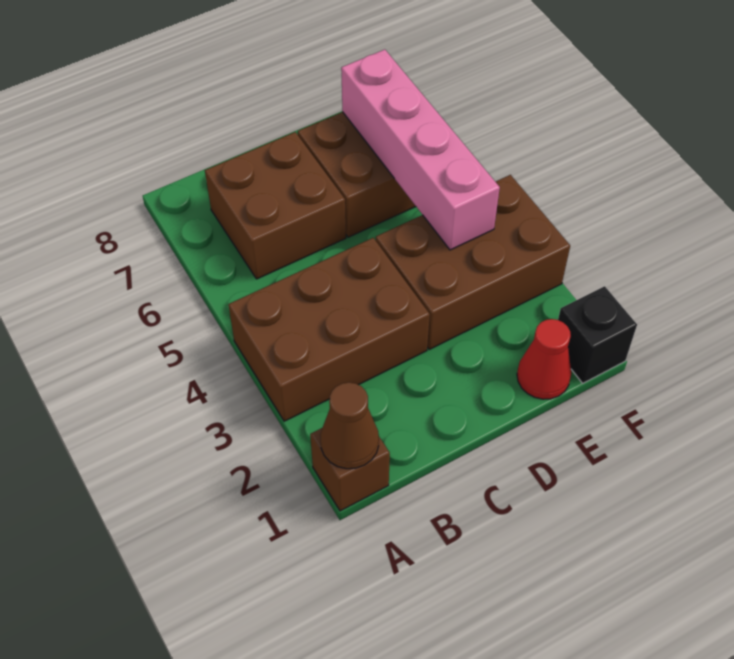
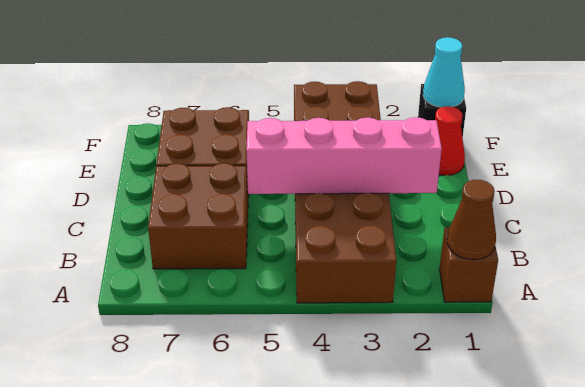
pink brick E4:E7 level 2 -> pink brick C2:C5 level 2
none -> cyan cone F1 level 2

